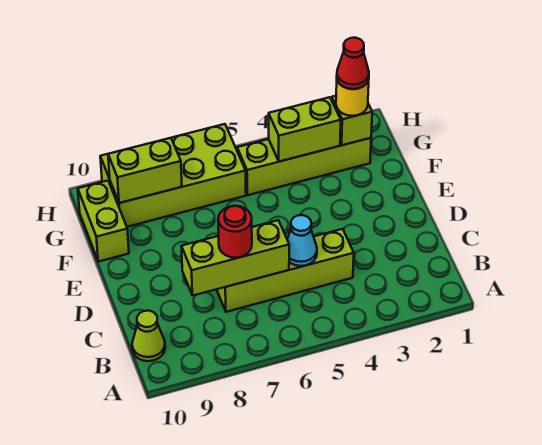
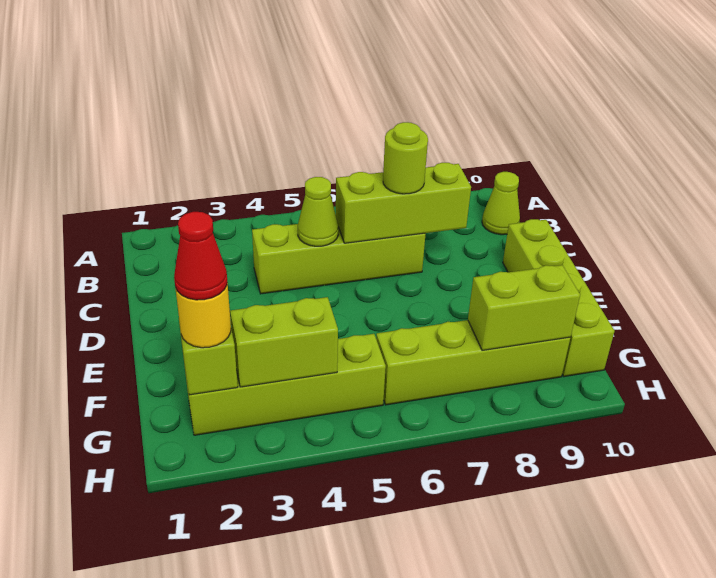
cyan cone C5 level 2 -> lime cone C5 level 2
red round brick C7 level 3 -> lime round brick C7 level 3
lime brick F10:G10 level 1 -> lime brick D10:G10 level 1
lime brick G6:H9 level 1 -> lime brick G6:G9 level 1

